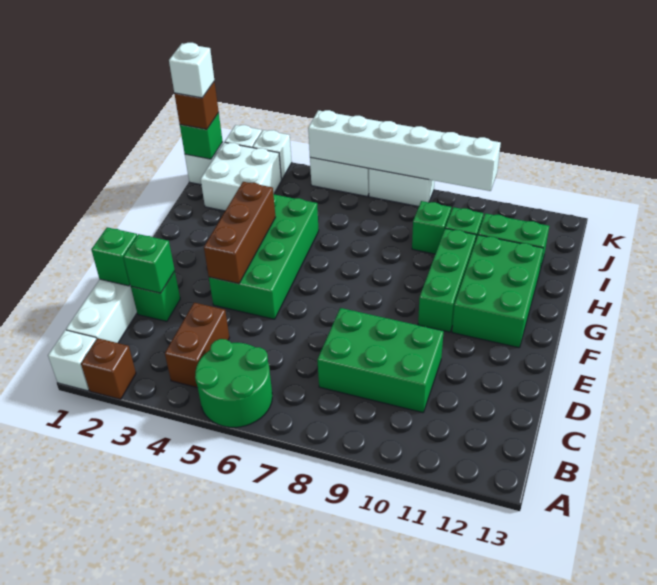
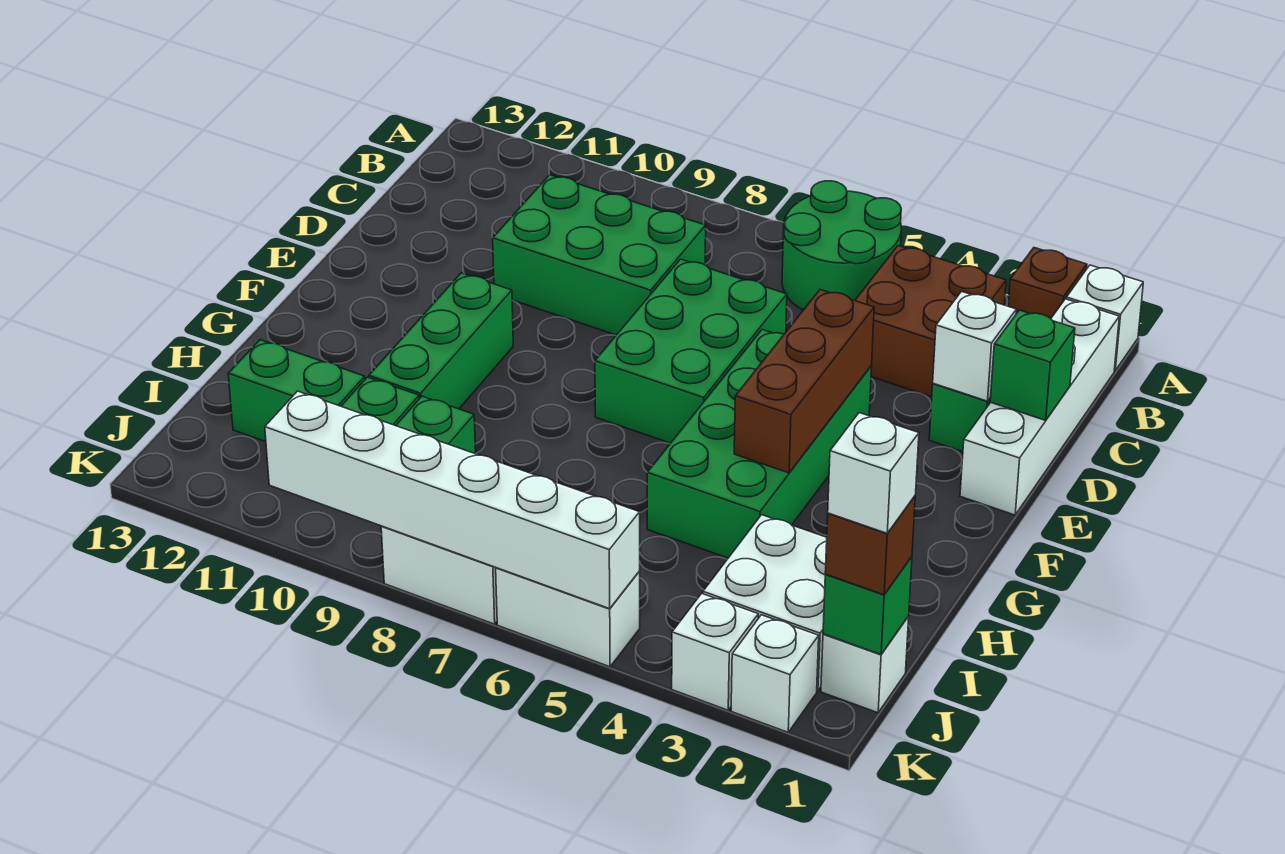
brown brick B4:C4 level 1 -> brown brick B3:C4 level 1
green brick D2 level 2 -> white brick D2 level 2
green brick F11:H12 level 1 -> green brick D6:F7 level 1

